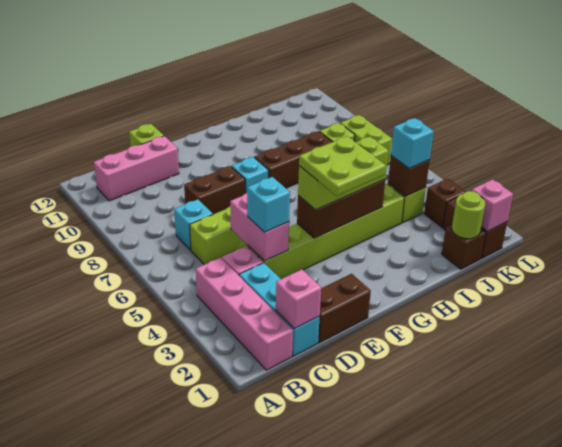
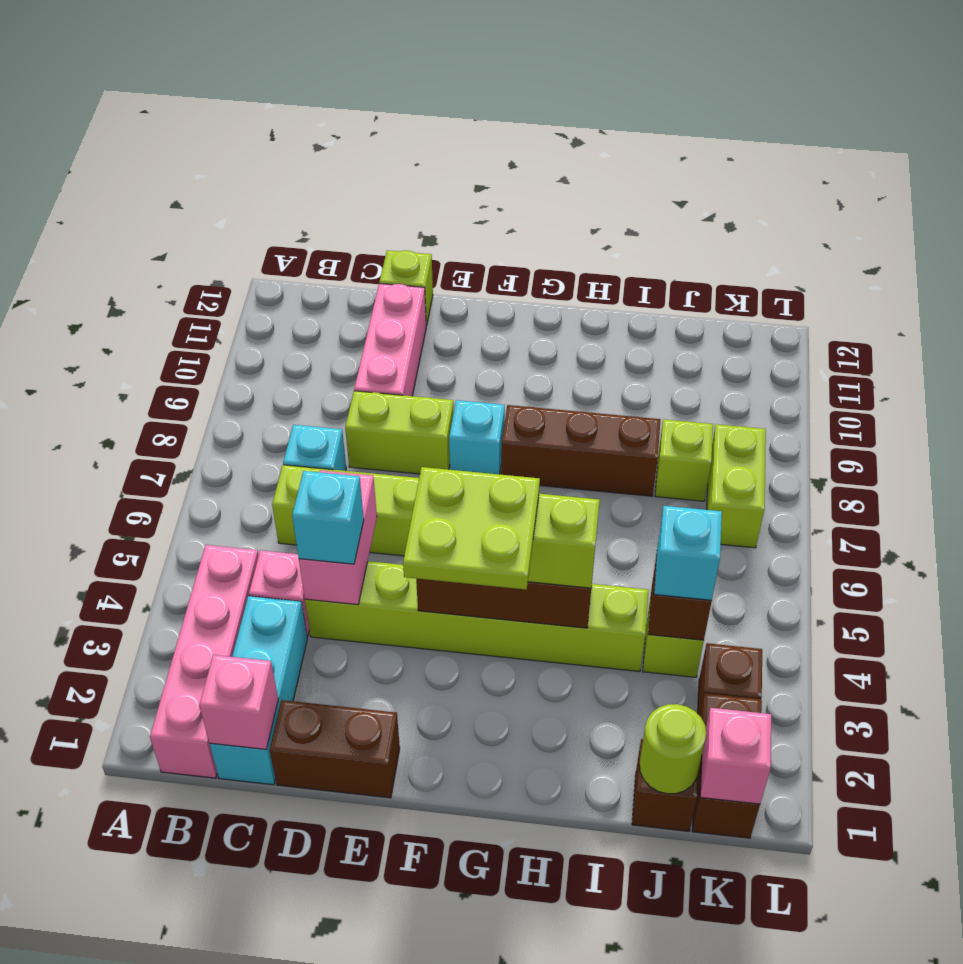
pink brick B11:D11 level 1 -> pink brick D9:D11 level 1
brown brick D8:E8 level 1 -> lime brick D8:E8 level 1

